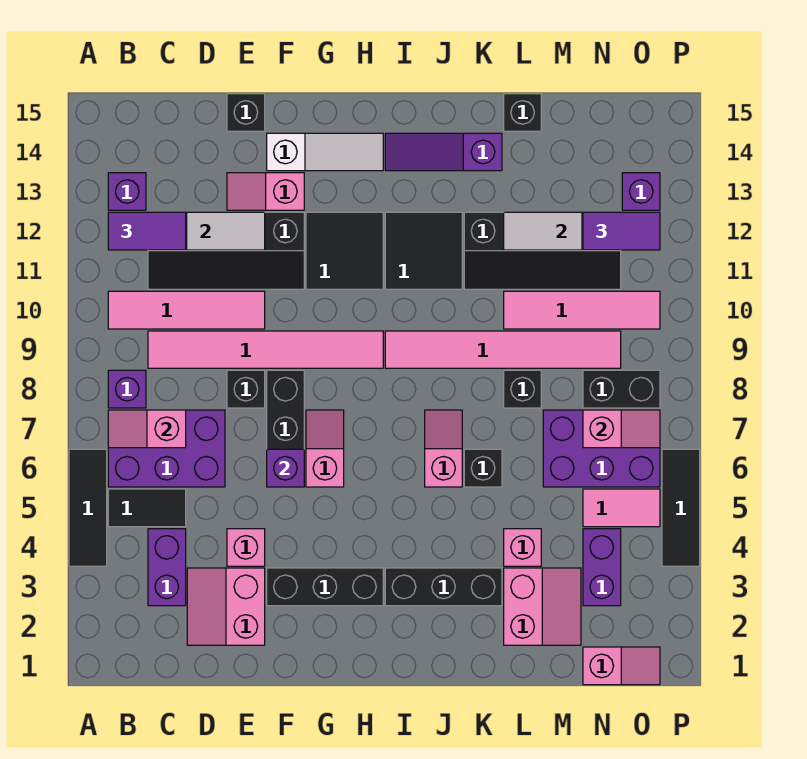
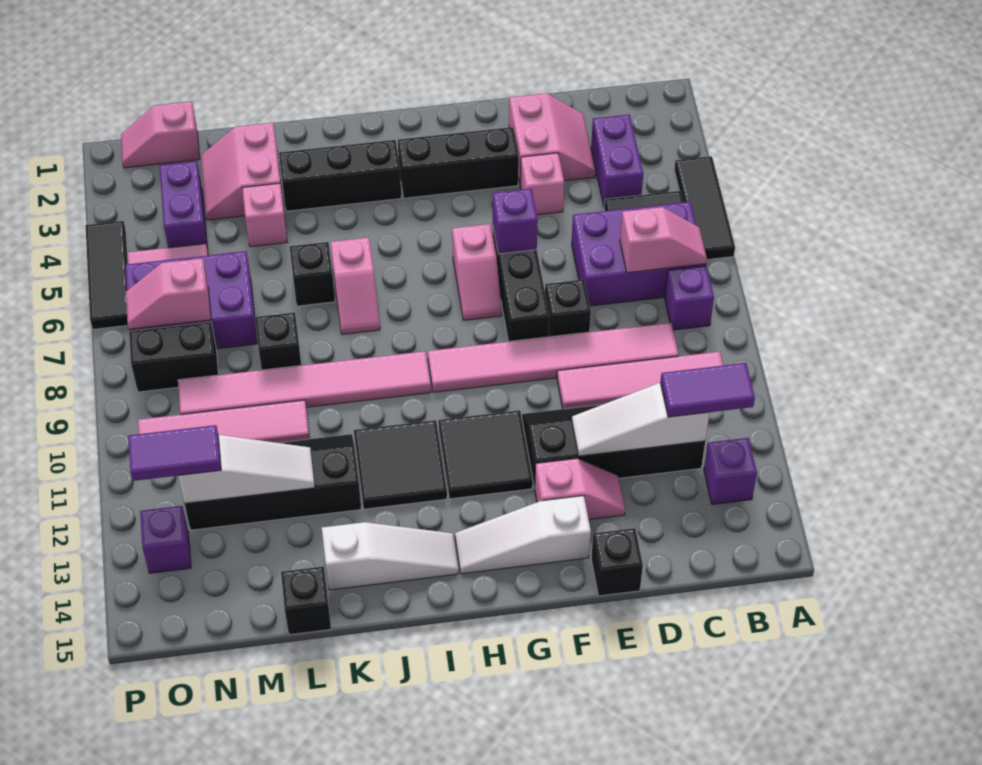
purple slope I14:K14 level 1 top K -> white slope I14:K14 level 1 top K

